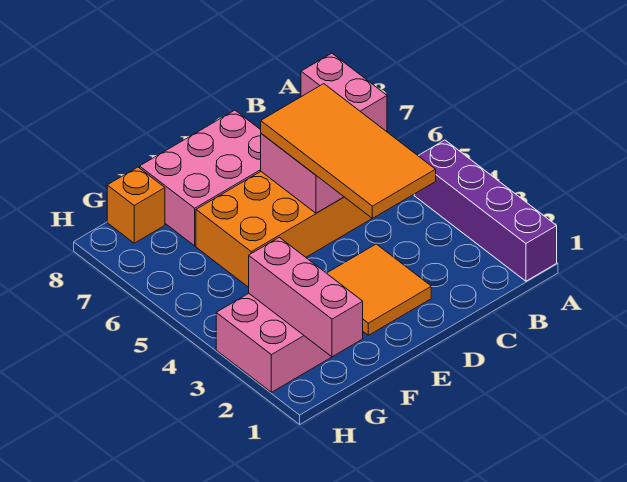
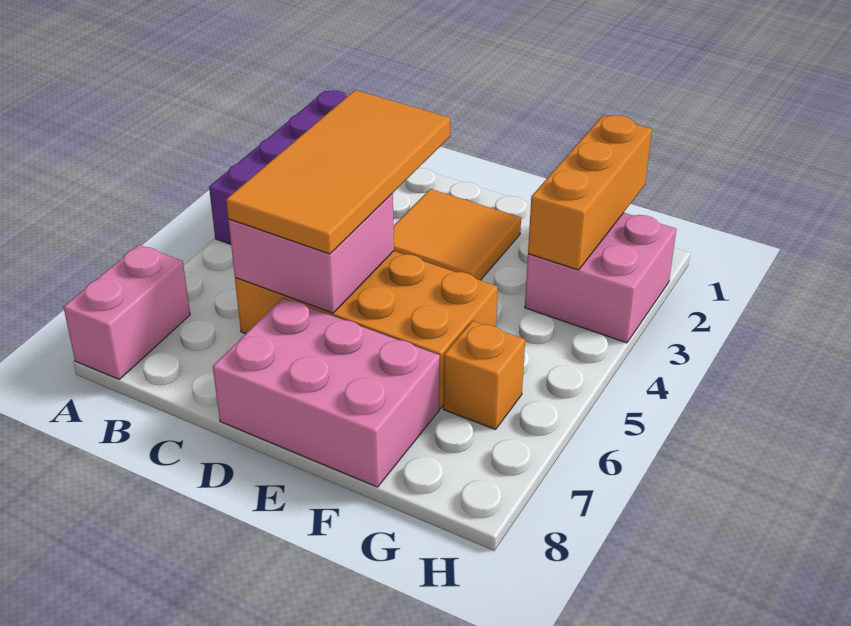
pink brick G1:G3 level 2 -> orange brick G1:G3 level 2
orange brick G8 level 1 -> orange brick G6 level 1

